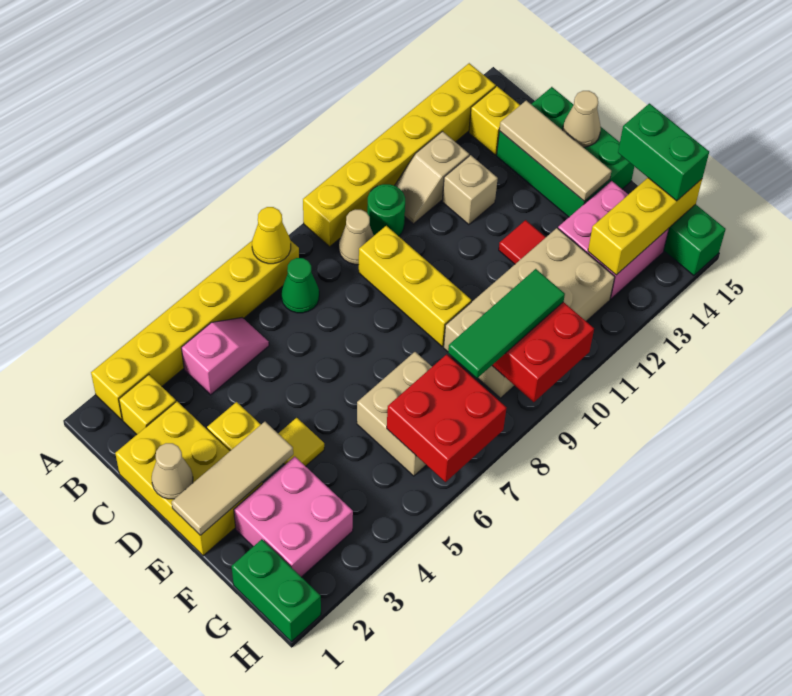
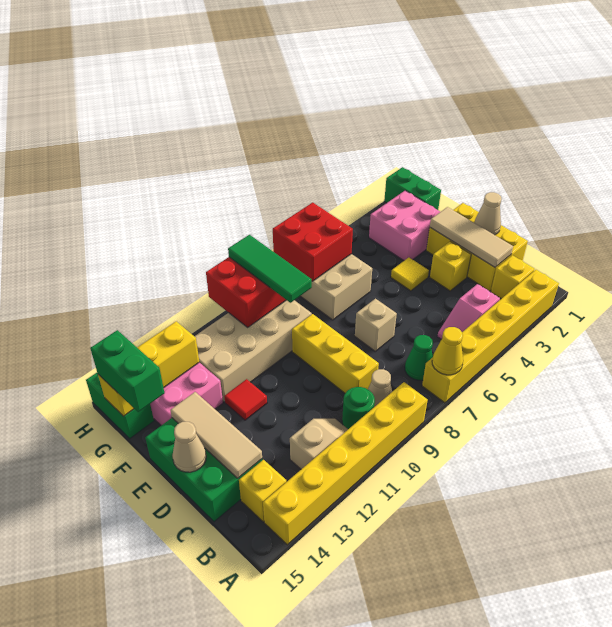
tan brick C12 level 1 -> tan brick D7 level 1
tan tile E1:E3 level 2 -> tan tile C2:E2 level 2
green tile G8:G10 level 3 -> green tile F9:H9 level 3

